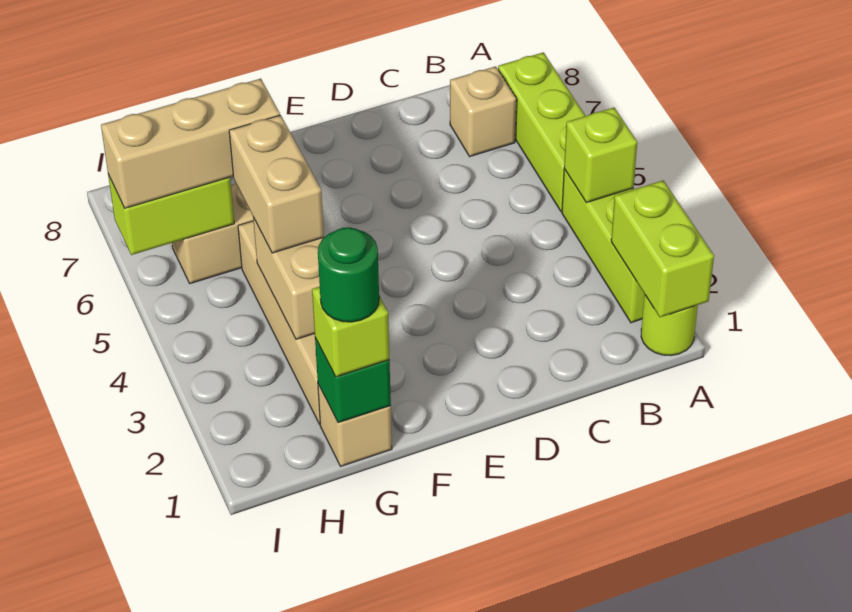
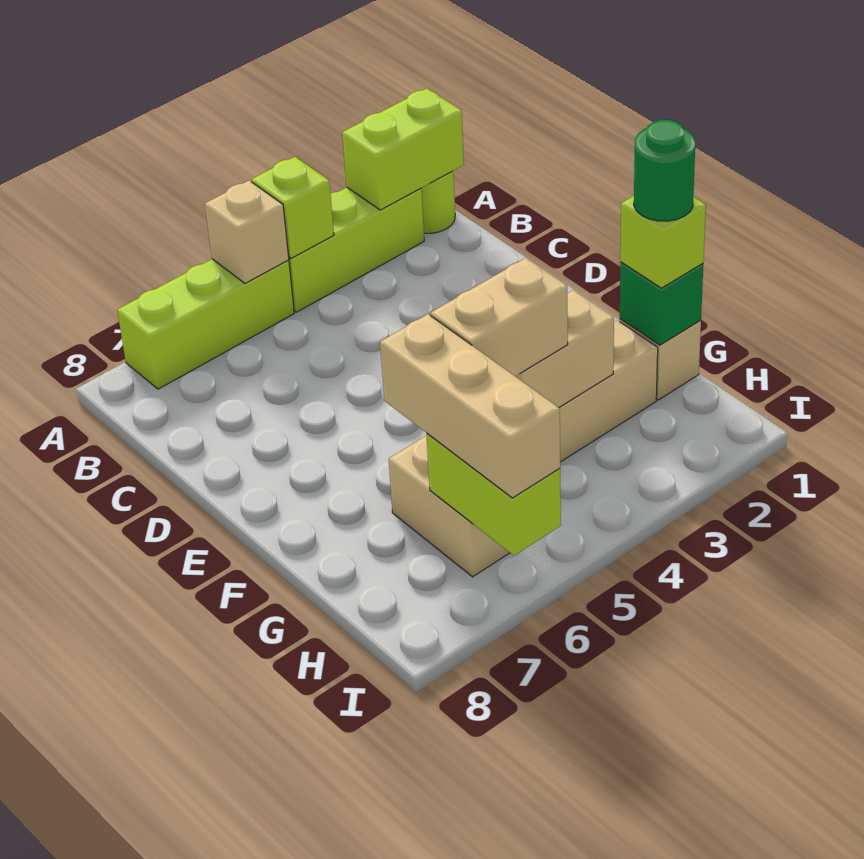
tan brick B7 level 1 -> tan brick A5 level 2

